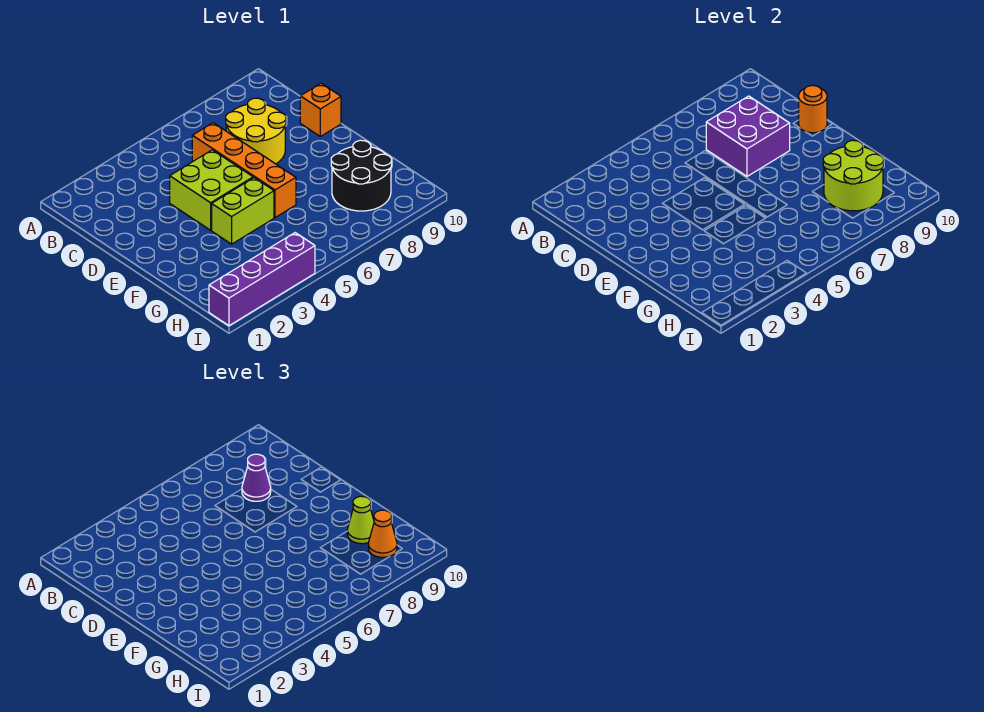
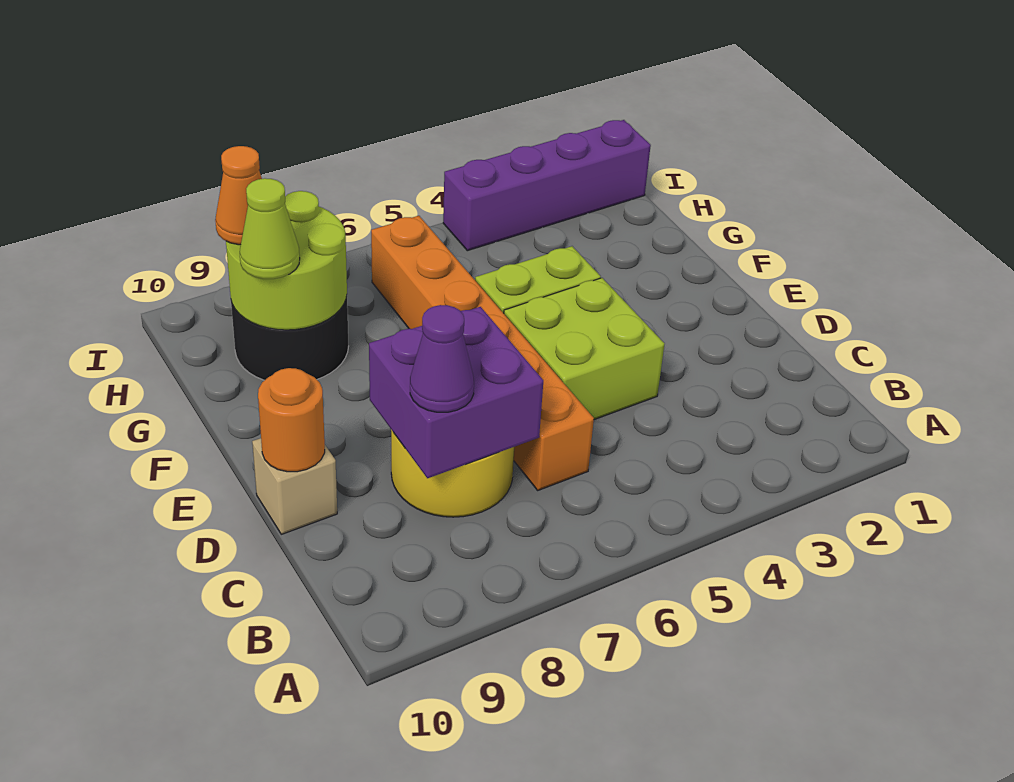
orange brick C6:F6 level 1 -> orange brick C6:H6 level 1
orange brick D10 level 1 -> tan brick D10 level 1

